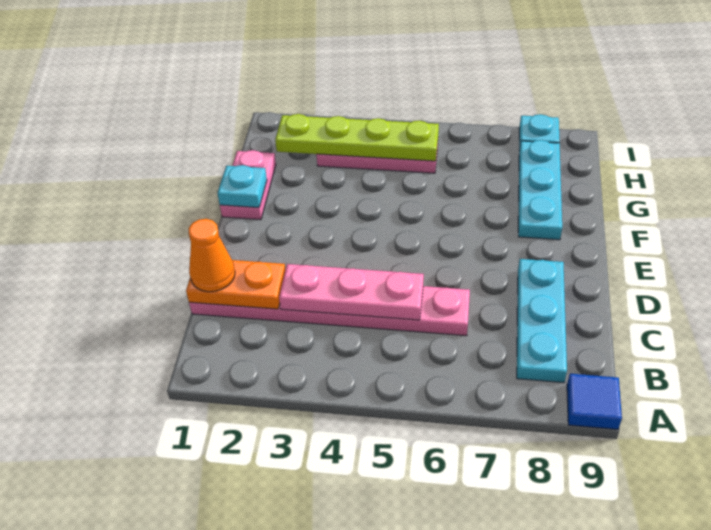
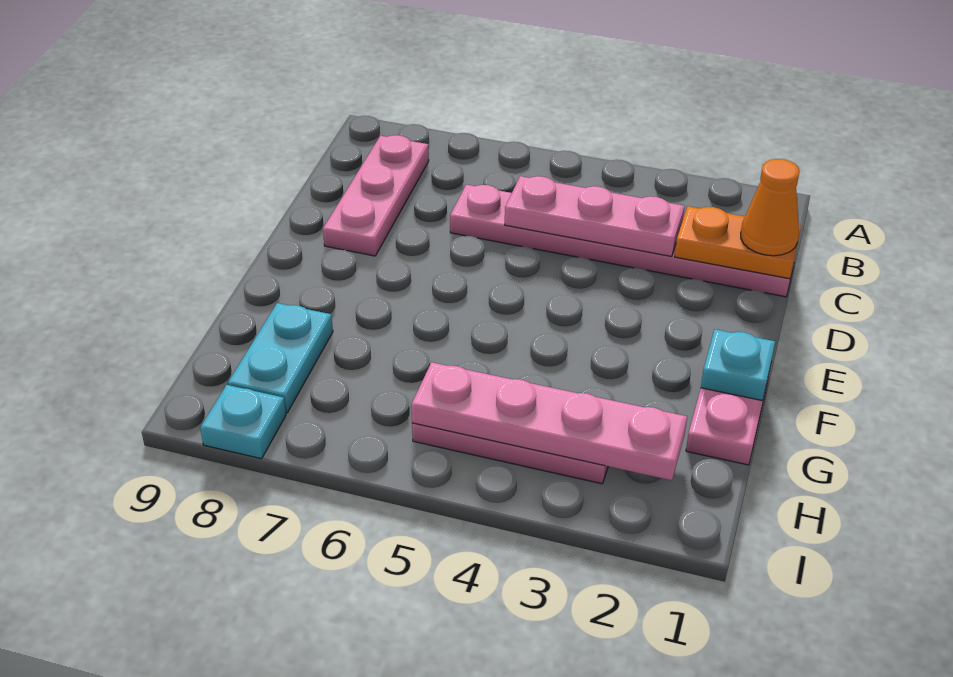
blue tile A9 level 1 -> none
cyan plate B8:D8 level 1 -> pink plate B8:D8 level 1
cyan plate F8:H8 level 1 -> cyan plate G8:H8 level 1
lime plate H2:H5 level 2 -> pink plate H2:H5 level 2

